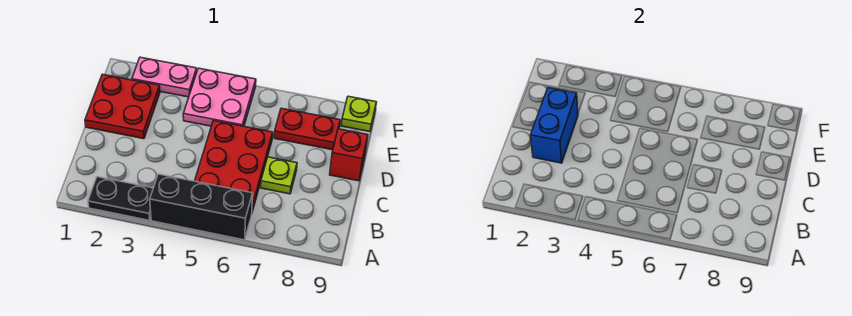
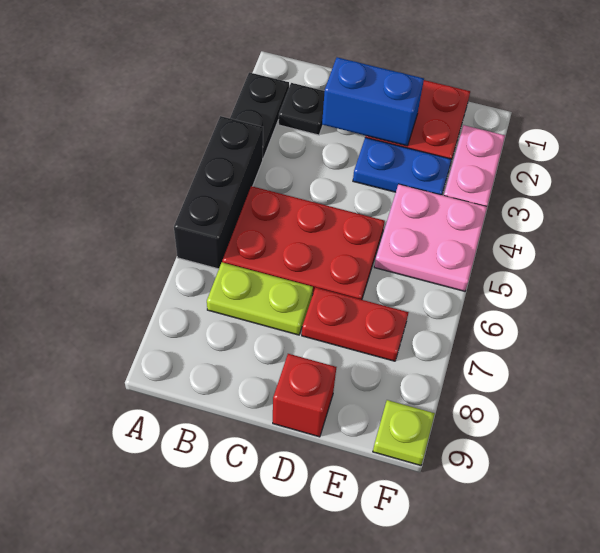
none -> black plate B2 level 1
lime plate C7 level 1 -> lime plate B7:C7 level 1
none -> blue plate D3:E3 level 1
red plate E7:E8 level 1 -> red plate D7:E7 level 1

